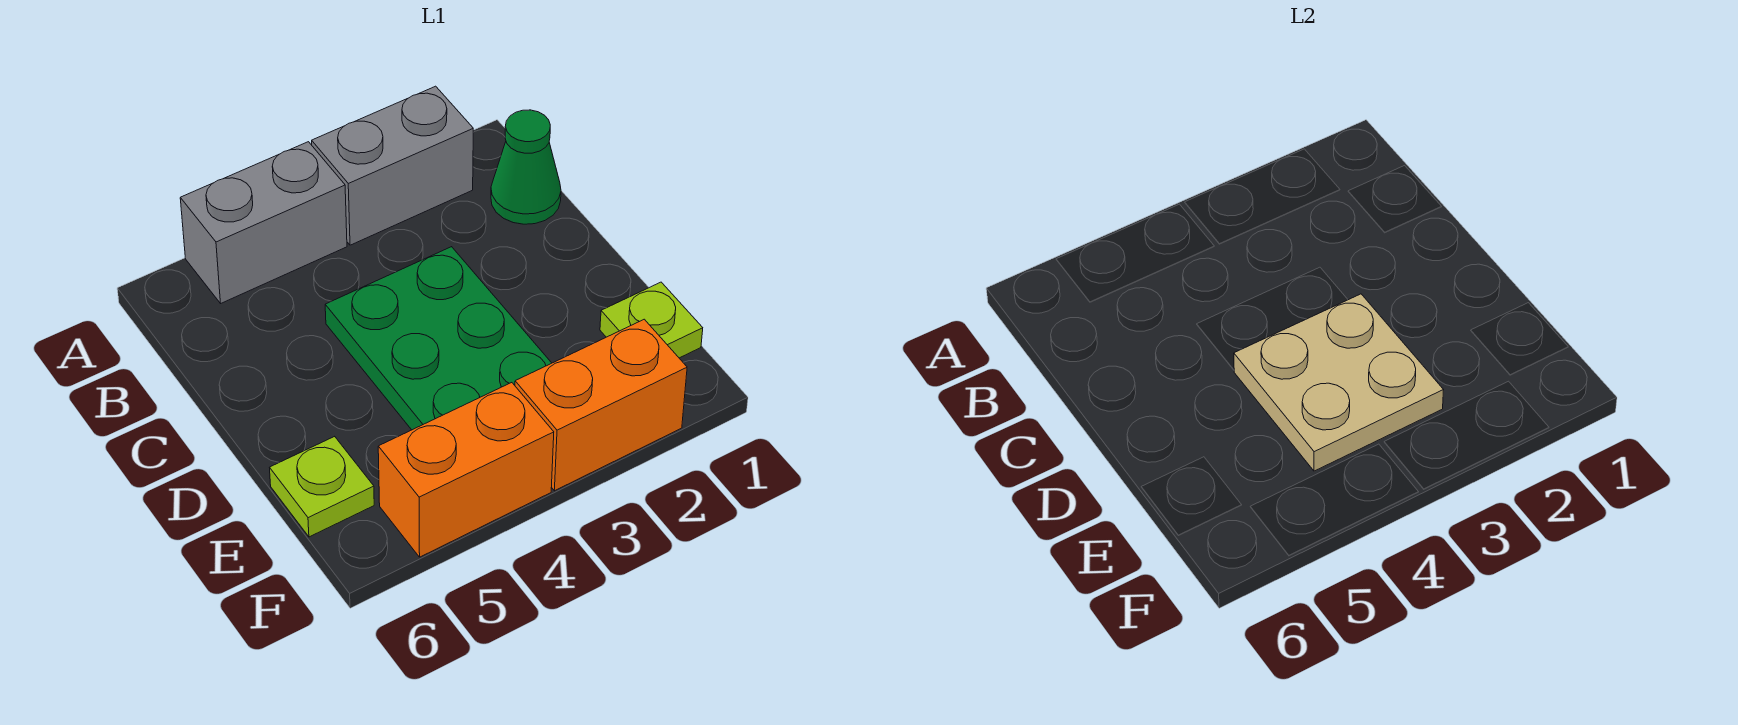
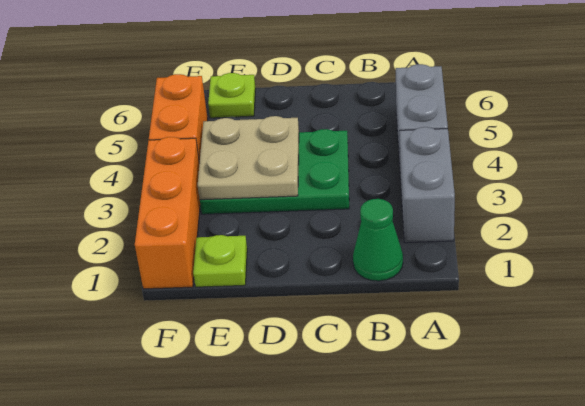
orange brick F2:F3 level 1 -> orange brick F1:F3 level 1

